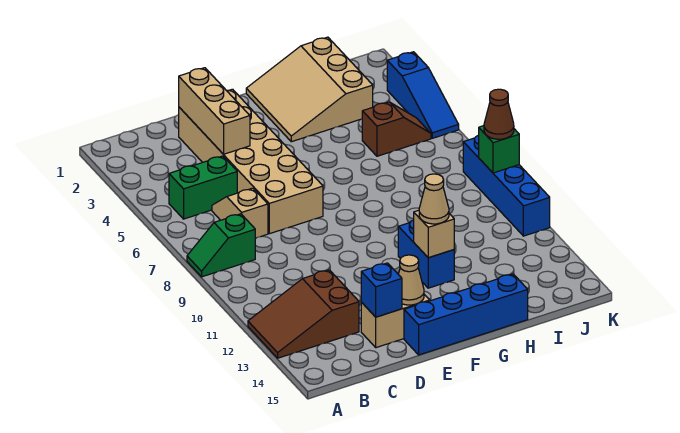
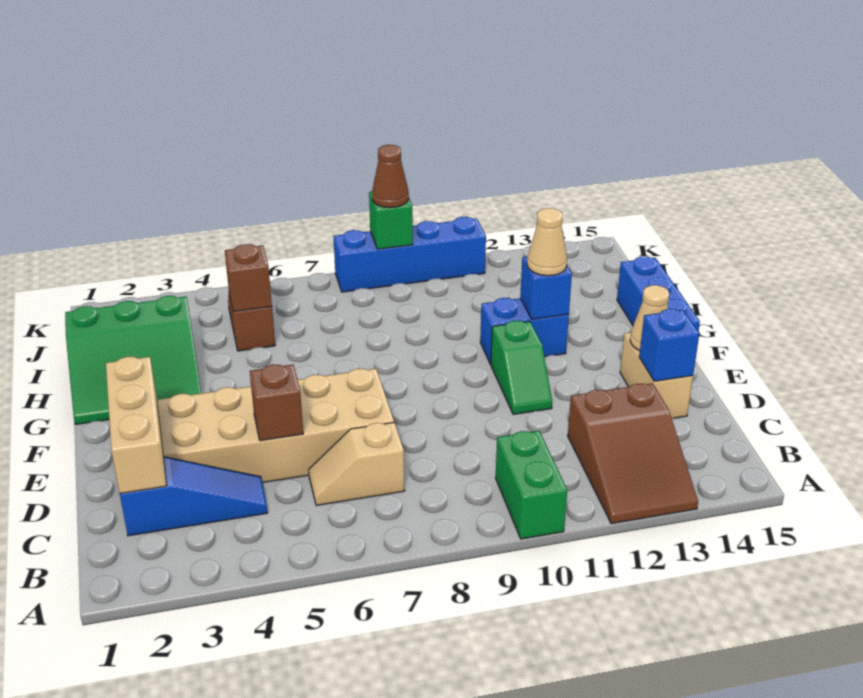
green slope A8:B8 level 1 top B -> green slope E11:F11 level 1 top F
green brick B5:C5 level 1 -> green brick A10:B10 level 1
tan brick D2:D4 level 2 -> tan brick C2:E2 level 2
none -> brown brick D5 level 2
blue brick E15:H15 level 1 -> blue brick F15:H15 level 1
tan slope G1:I3 level 1 top I -> green slope G1:I3 level 1 top I
tan brick G12 level 2 -> blue brick G12 level 2
none -> brown brick I5 level 2
blue slope K3:K5 level 1 top 3 -> blue slope C2:C4 level 1 top 2

